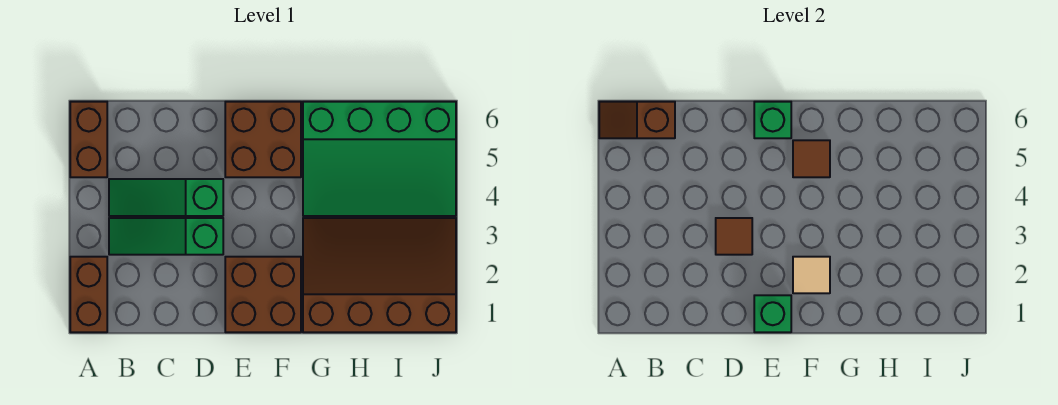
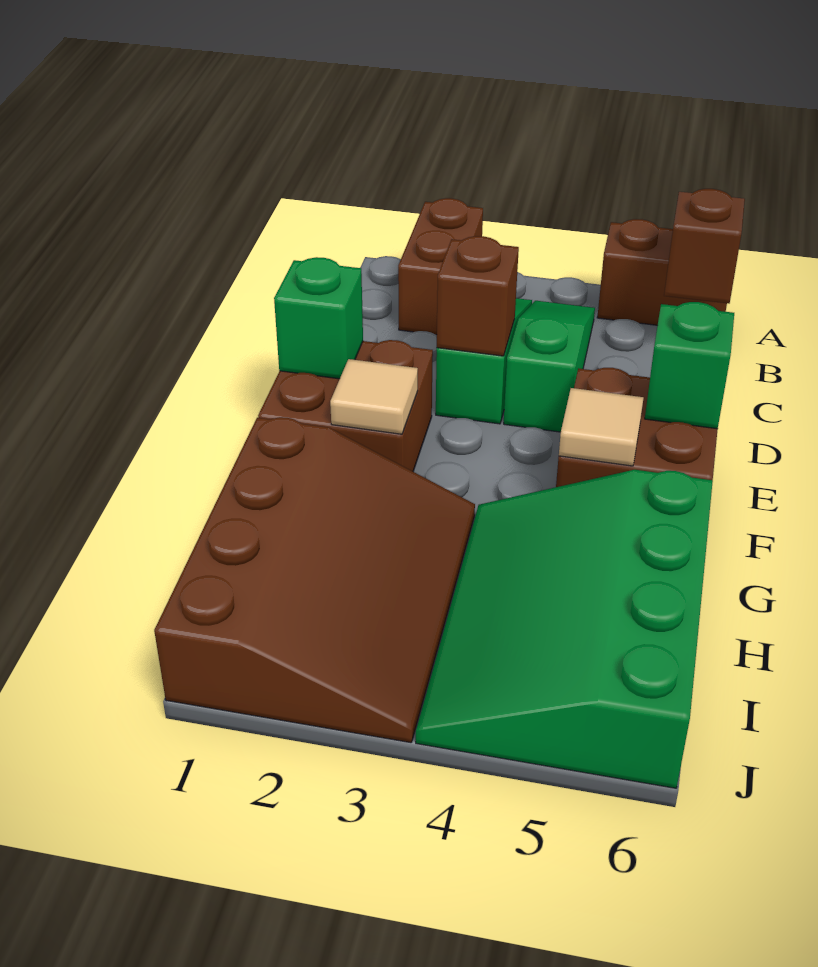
brown brick A1:A2 level 1 -> brown brick A2:B2 level 1
brown tile D3 level 2 -> brown brick D3 level 2
brown tile F5 level 2 -> tan tile F5 level 2

